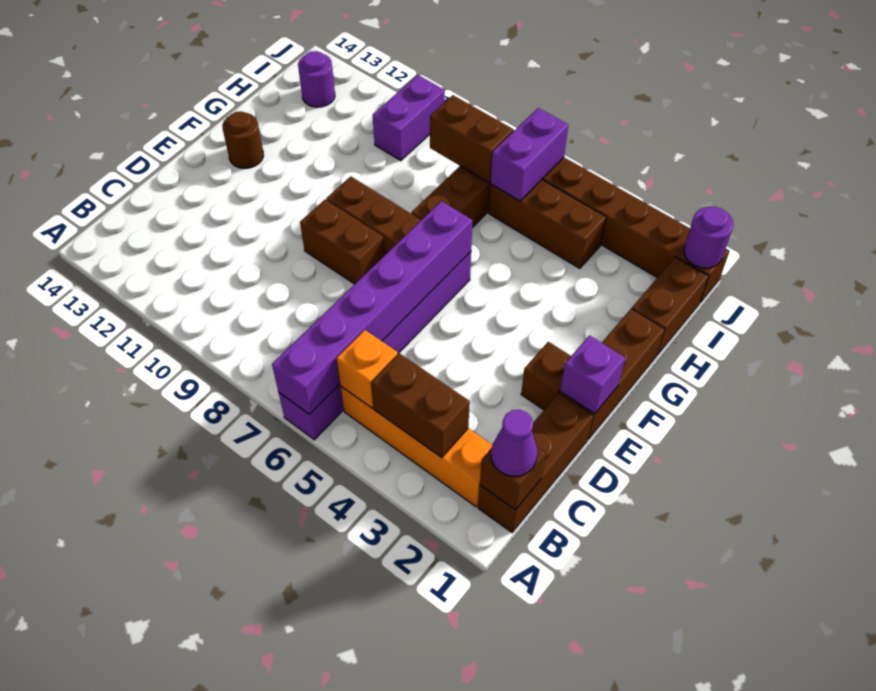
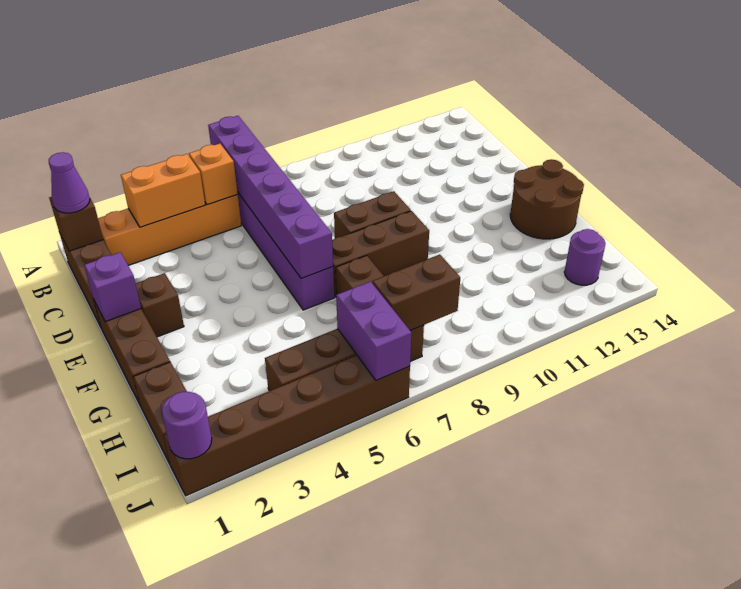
brown brick B3:B4 level 2 -> orange brick B3:B4 level 2
brown round brick F13 level 1 -> brown round brick F13:G14 level 1
purple brick I10:J10 level 1 -> none

